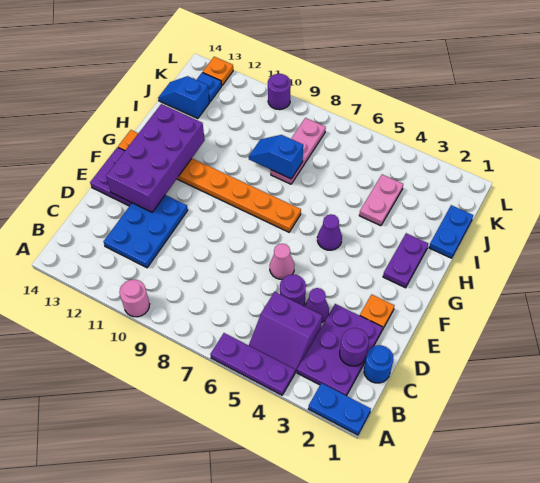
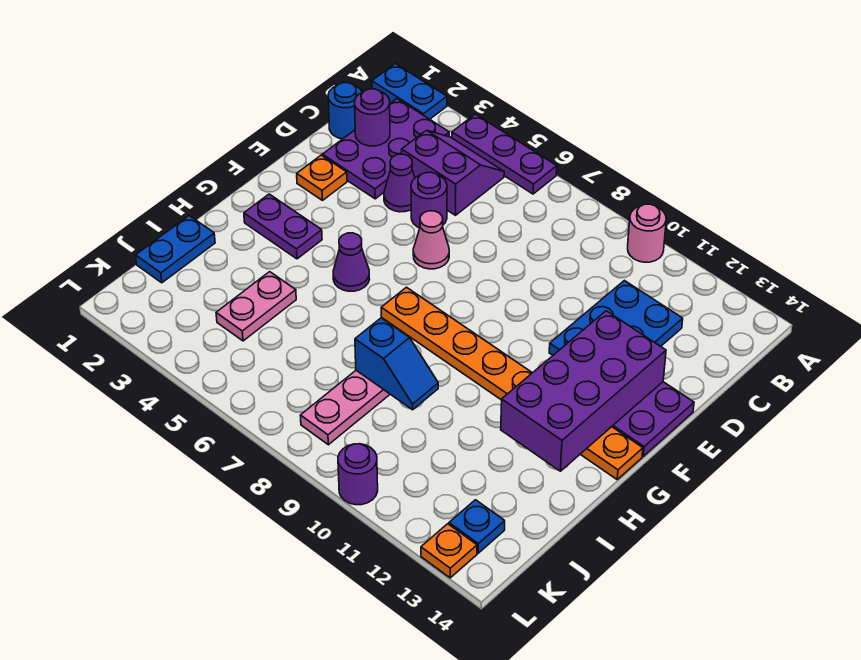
purple plate G2:H2 level 1 -> purple plate G2:G3 level 1
blue slope J13:J14 level 1 top 13 -> none

